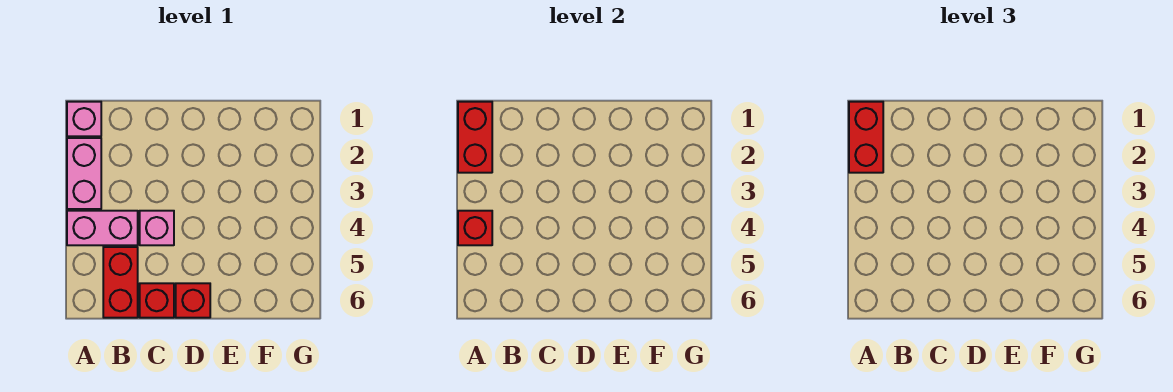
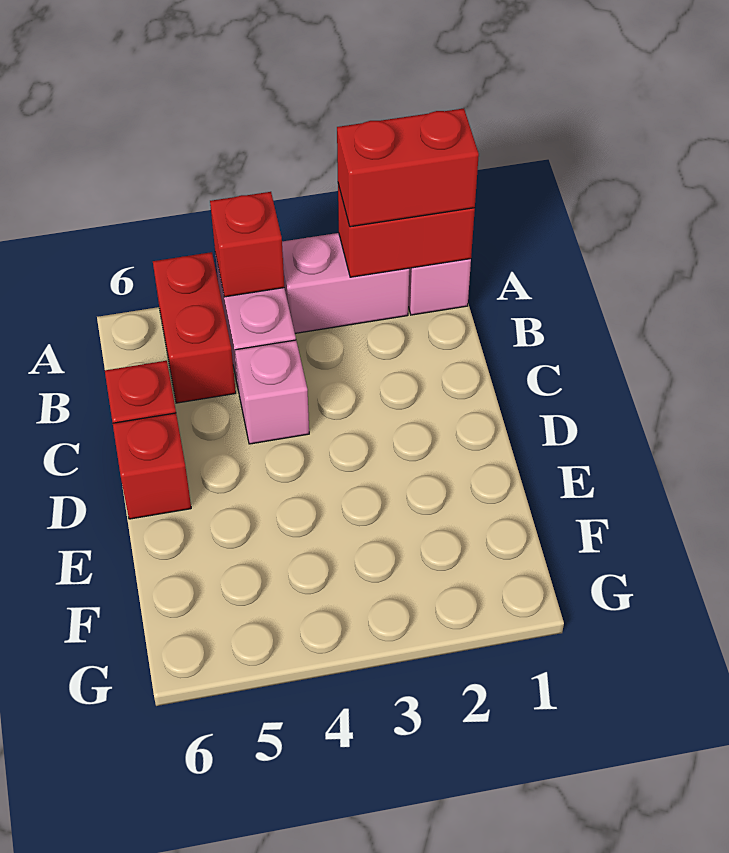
red brick B5:B6 level 1 -> red brick A5:B5 level 1

